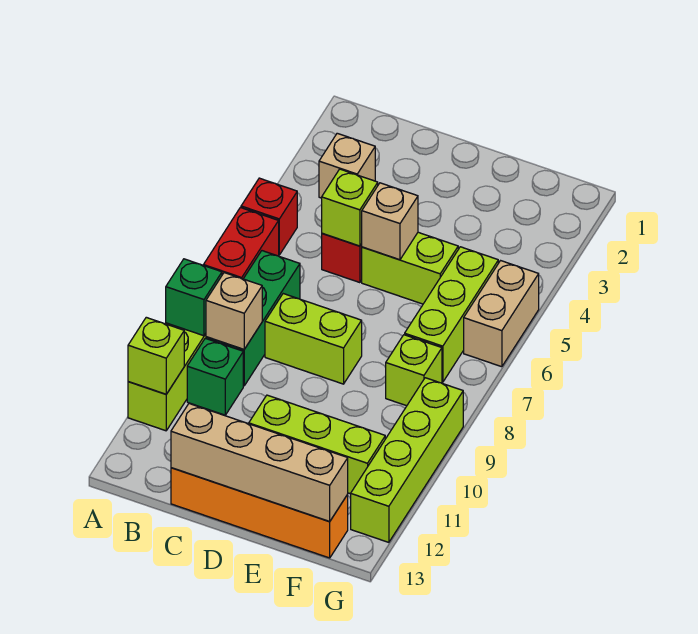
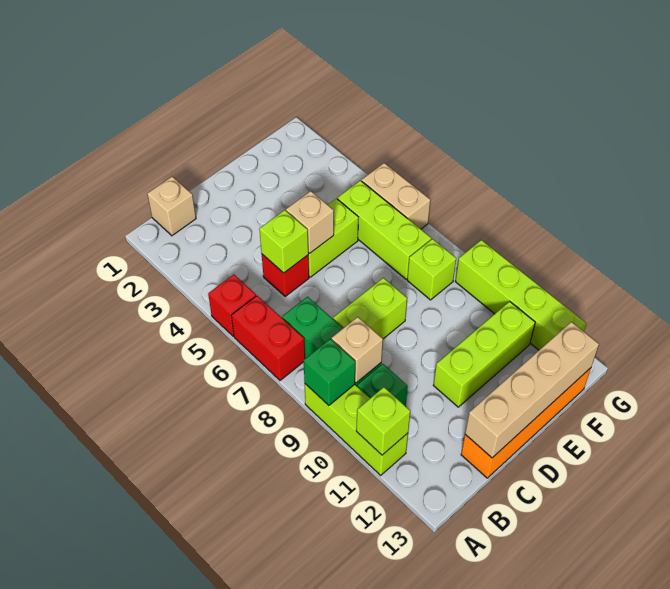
tan brick B3 level 1 -> tan brick B1 level 1

